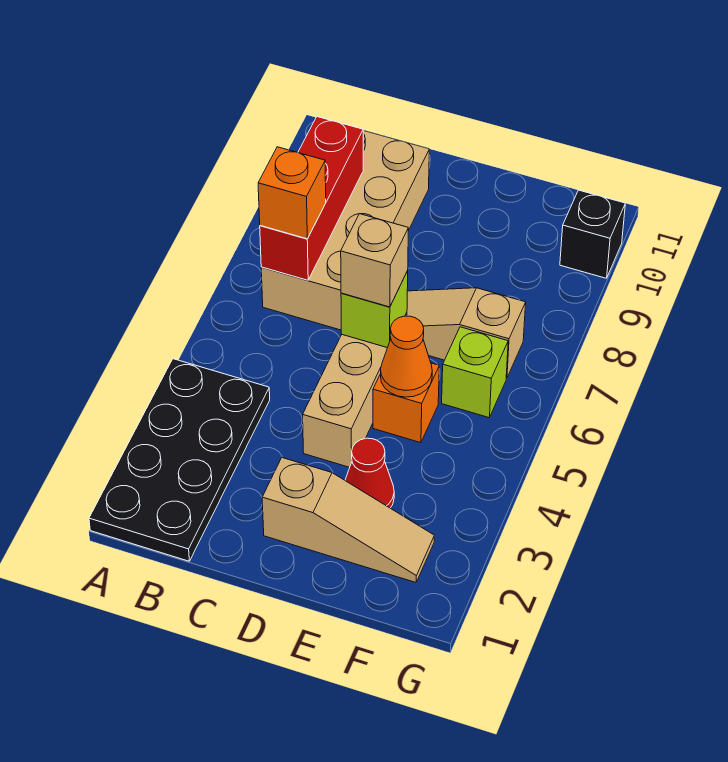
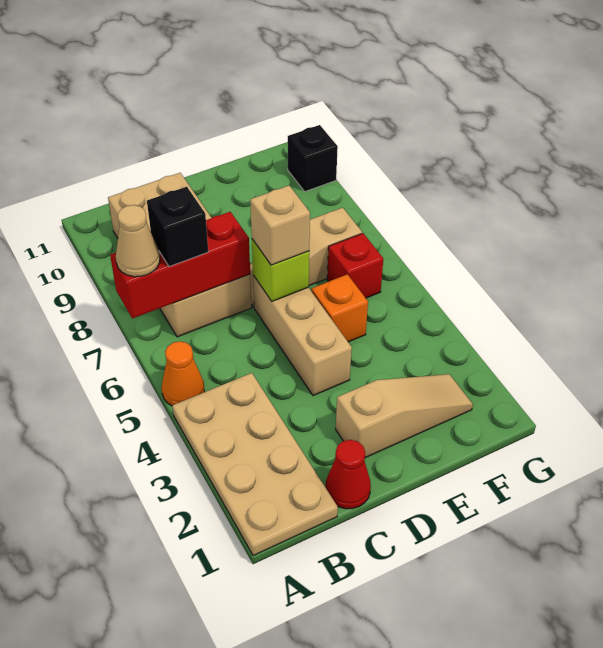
black plate A1:B4 level 1 -> tan plate A1:B4 level 1
none -> tan cone A7 level 3
red brick B7:B9 level 2 -> red brick A7:C7 level 2
orange brick B7 level 3 -> black brick B7 level 3
red cone E3 level 1 -> red cone C1 level 1
orange cone E5 level 2 -> orange cone A5 level 1
lime brick F6 level 1 -> red brick F6 level 1

